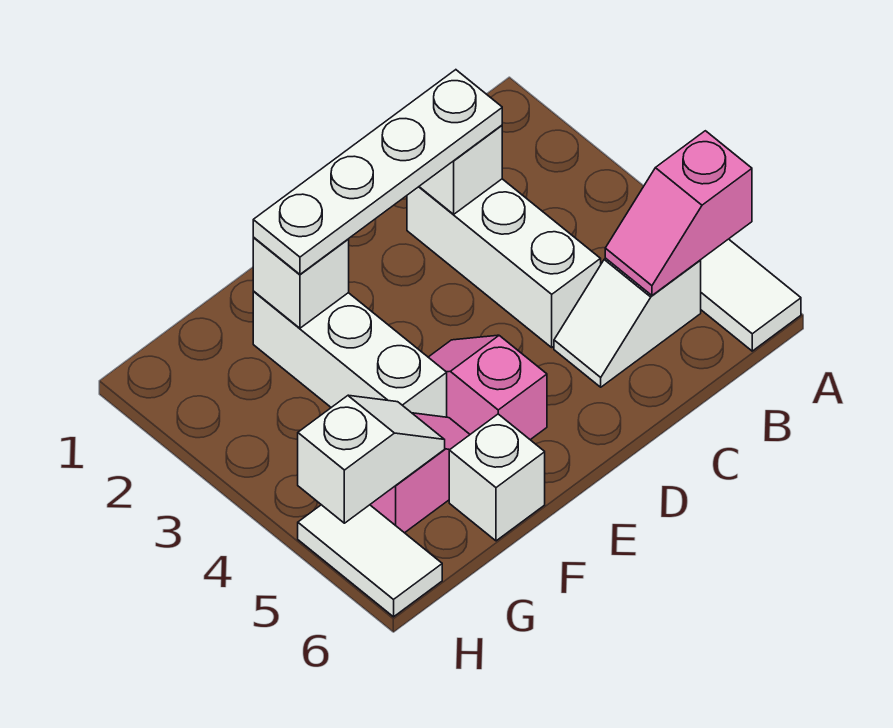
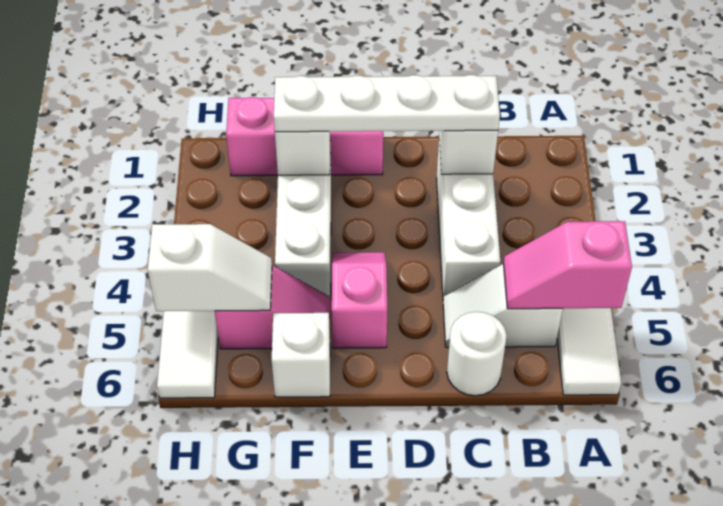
none -> white round brick C6 level 1
none -> pink brick E1:G1 level 1

